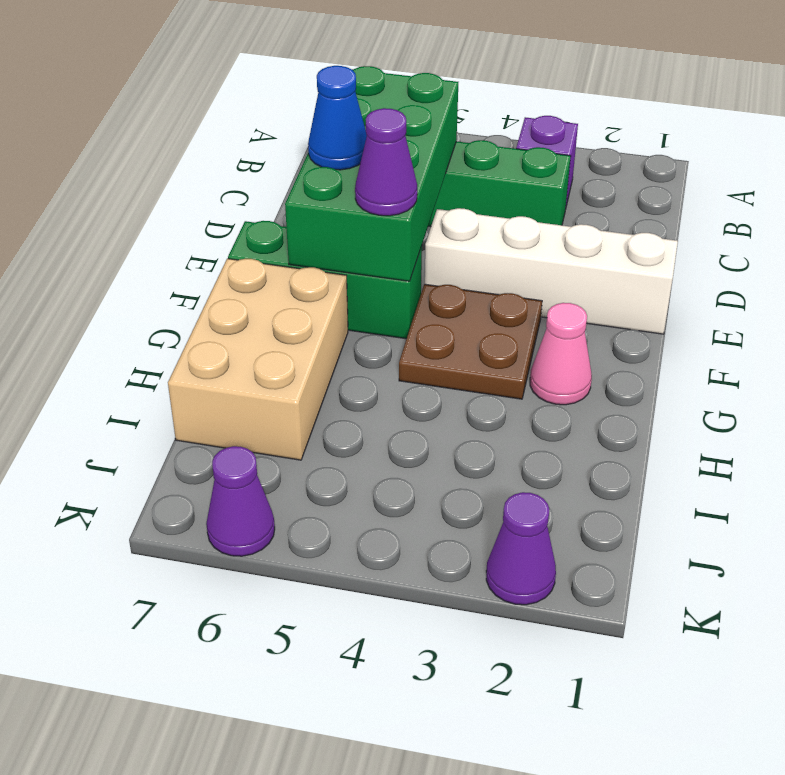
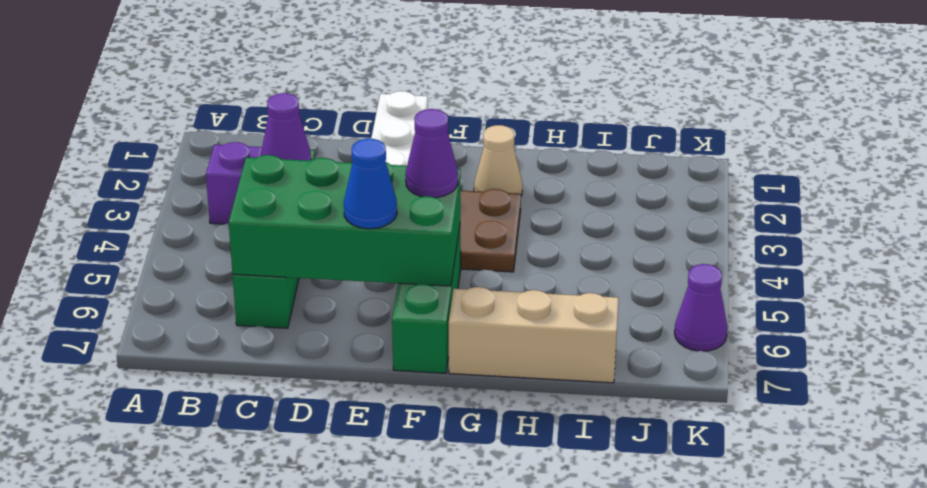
pink cone G2 level 1 -> tan cone G2 level 1
tan brick G6:I7 level 1 -> tan brick G7:I7 level 1
purple cone K2 level 1 -> purple cone C3 level 2

